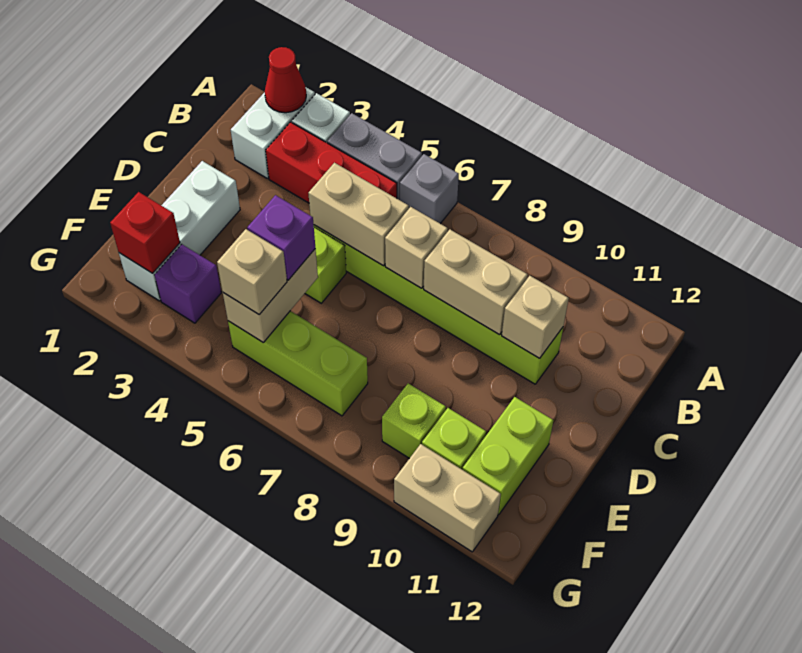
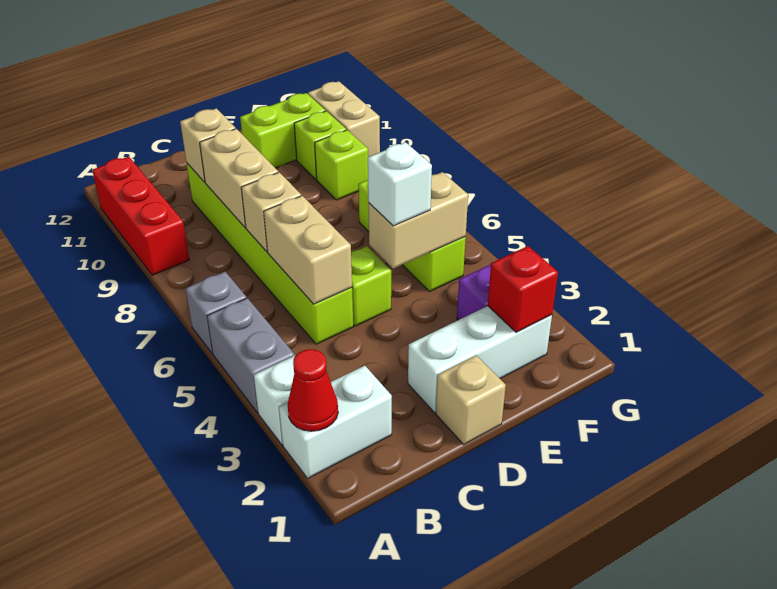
red brick B3:B5 level 1 -> red brick A9:A11 level 1
purple brick E5 level 3 -> white brick E5 level 3
tan brick F5 level 3 -> tan brick D1 level 1

